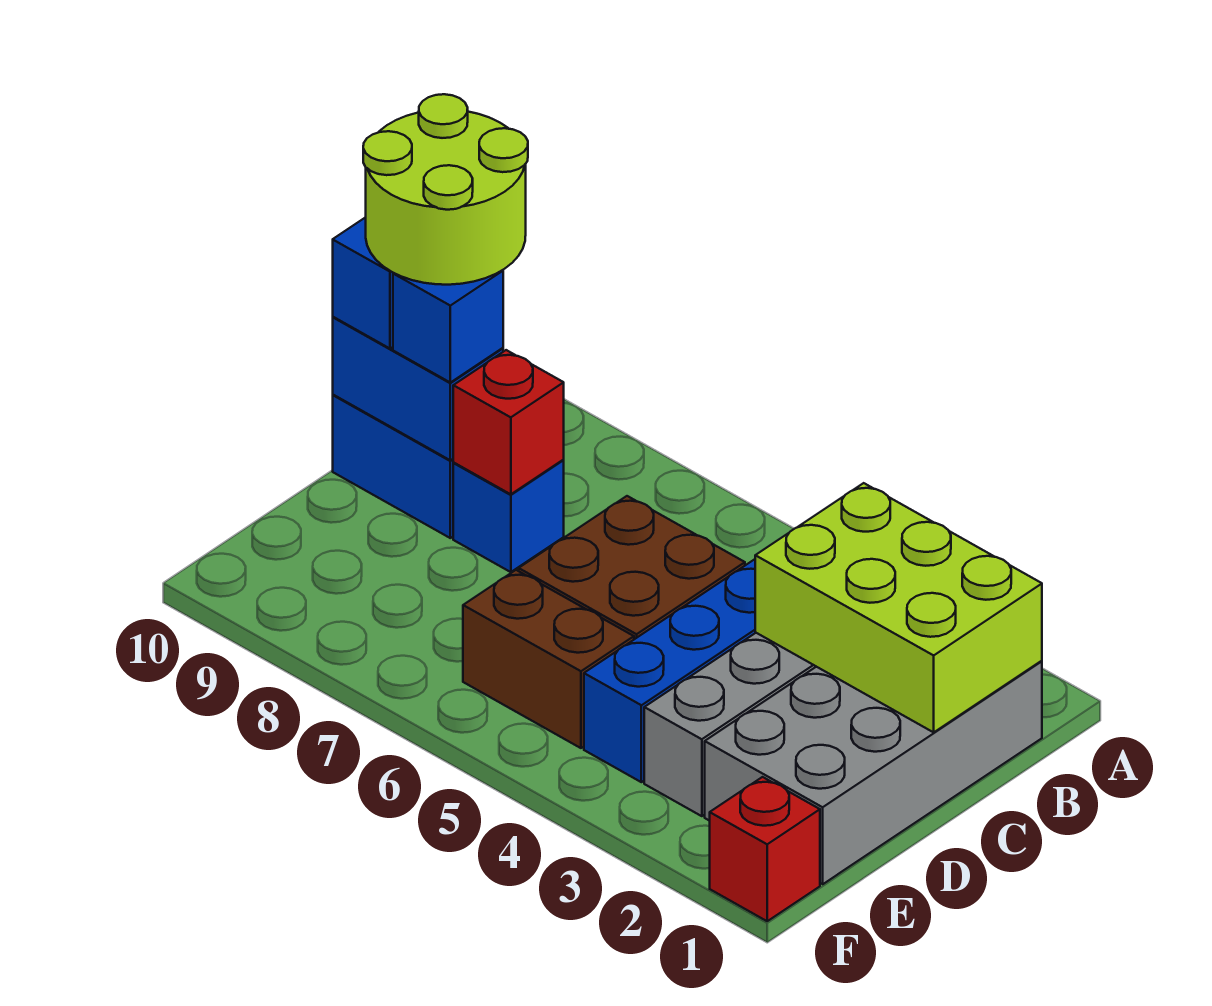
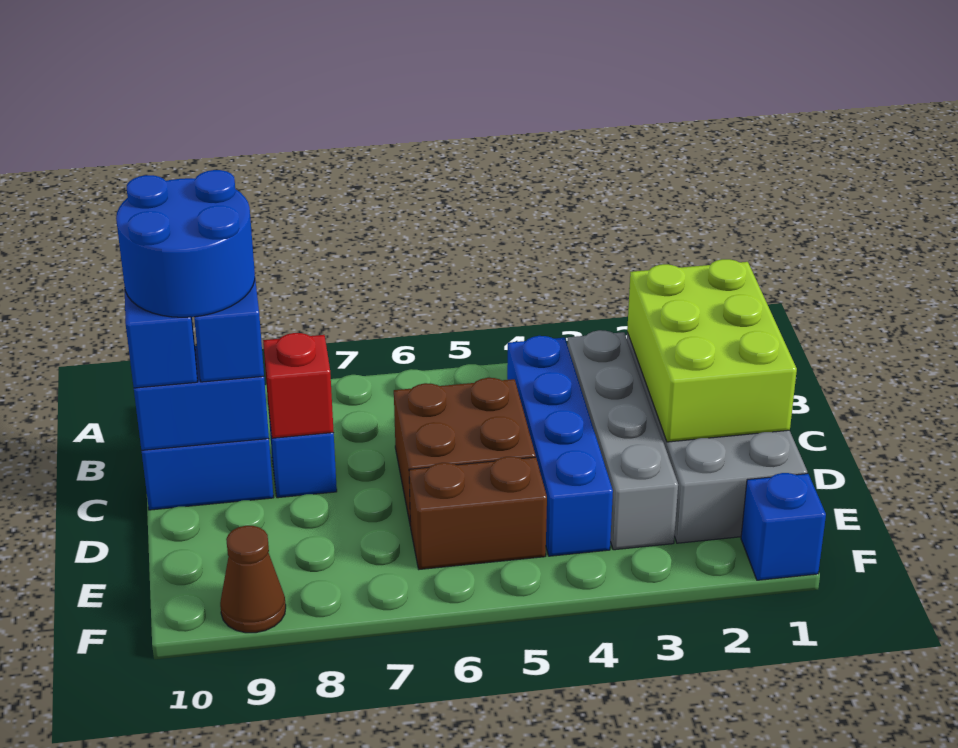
lime brick B1:C3 level 2 -> lime brick B1:D2 level 2
lime round brick B9:C10 level 4 -> blue round brick B9:C10 level 4
red brick F1 level 1 -> blue brick F1 level 1
none -> brown cone F9 level 1

